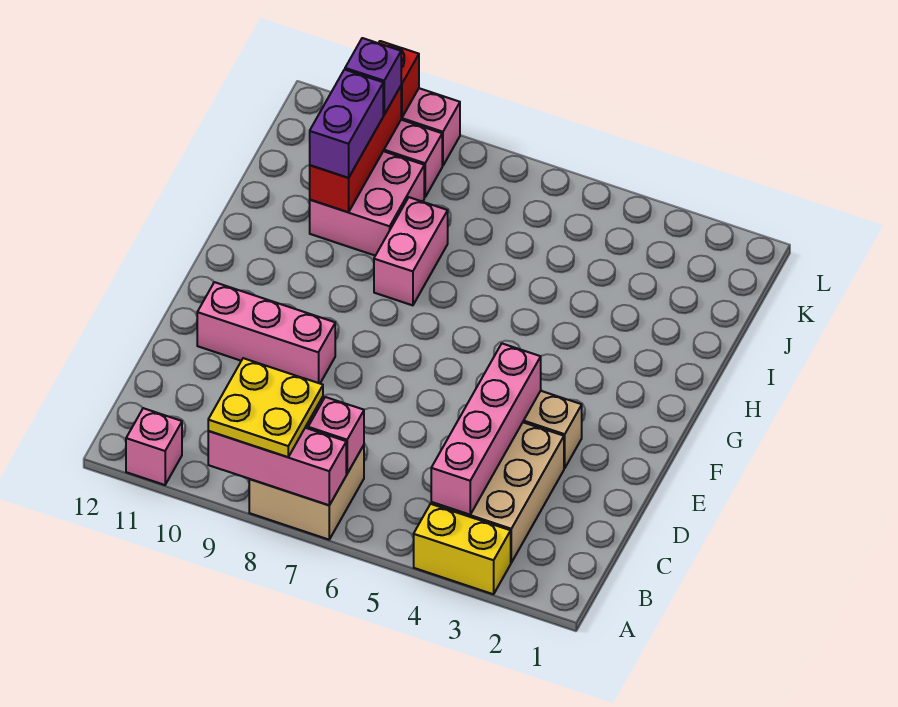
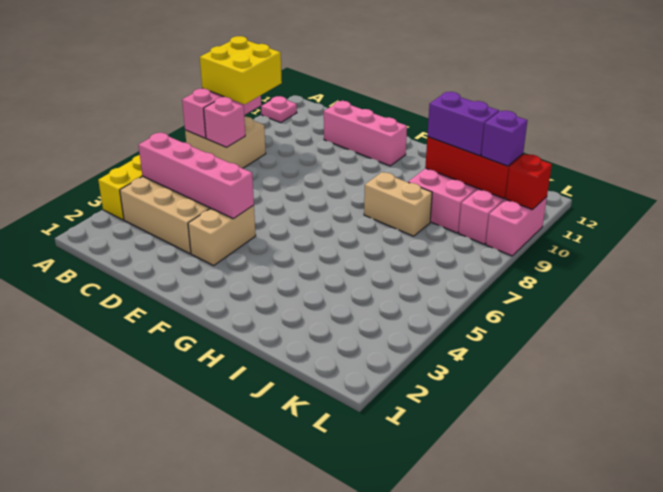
yellow plate A8:B9 level 3 -> yellow brick A8:B9 level 3
pink brick A11 level 1 -> pink plate A11 level 1
pink brick E9:E11 level 1 -> pink brick D11:F11 level 1
pink brick H8:I8 level 1 -> tan brick H8:I8 level 1

